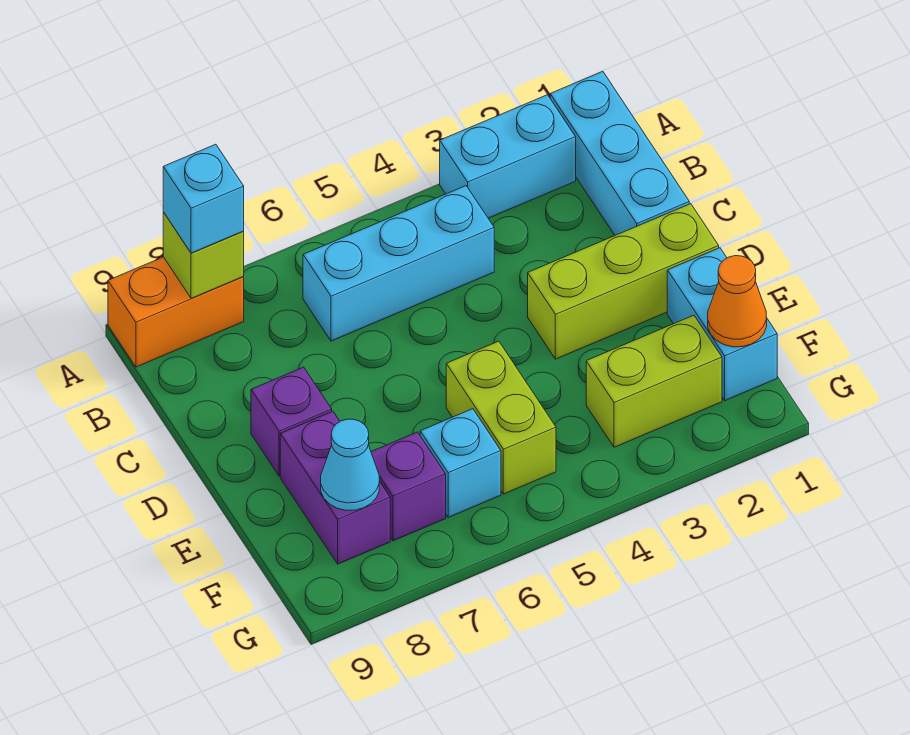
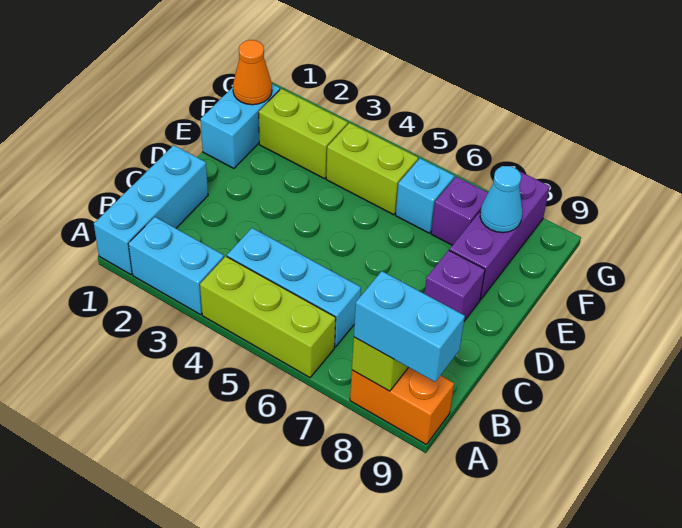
cyan brick A8 level 3 -> cyan brick A8:A9 level 3
lime brick D1:D3 level 1 -> lime brick A4:A6 level 1
lime brick E5:F5 level 1 -> lime brick F4:F5 level 1
purple brick E8:F8 level 1 -> purple brick E8:G8 level 1

